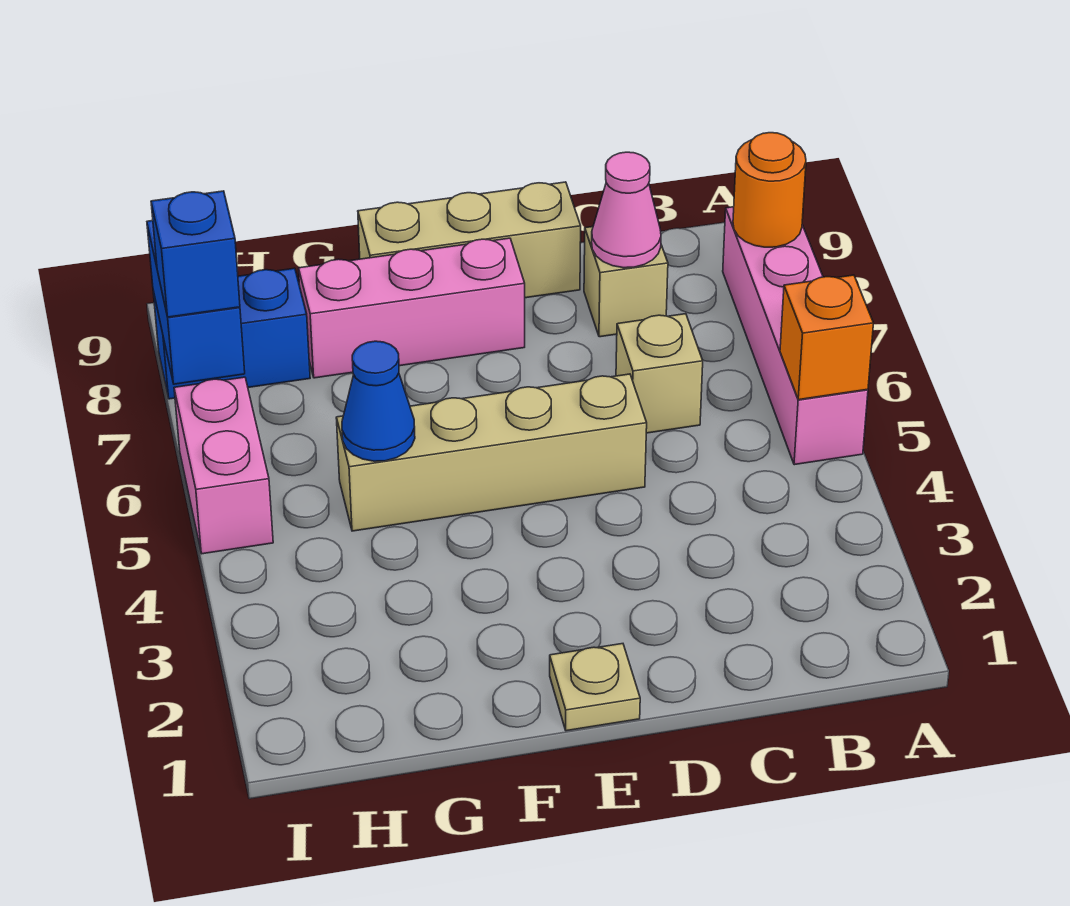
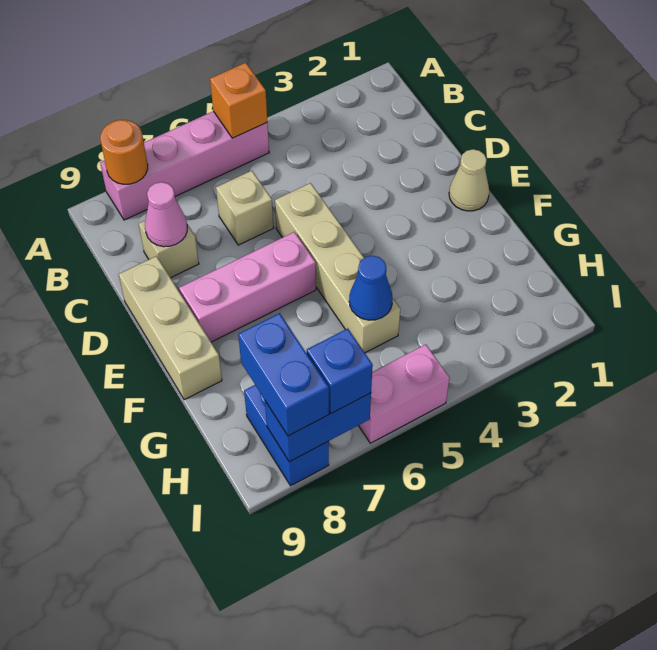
tan plate E1 level 1 -> tan cone E1 level 1
pink brick E8:G8 level 1 -> pink brick E6:E8 level 1
none -> blue brick H8:I8 level 3

